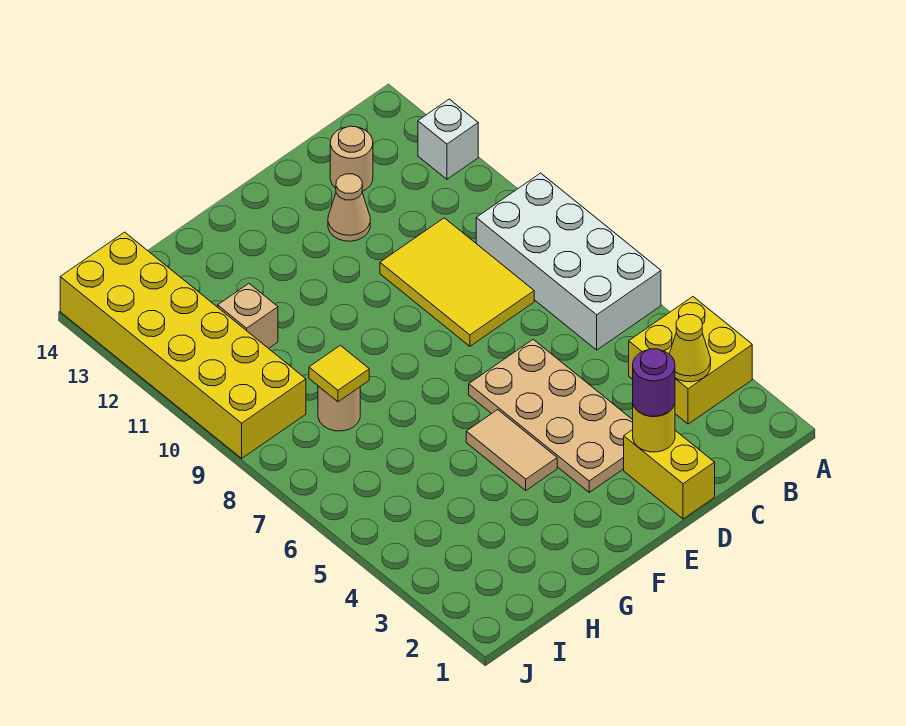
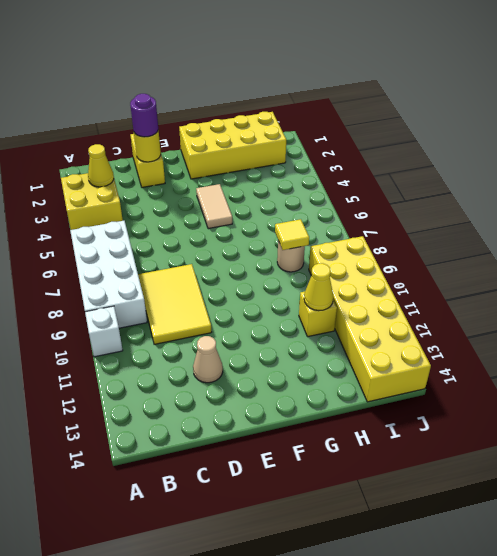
white brick A12 level 1 -> white brick A10 level 1
tan round brick C13 level 1 -> none
tan plate D3:E6 level 1 -> none
none -> yellow brick F1:I2 level 1
tan brick H11 level 1 -> yellow brick H11 level 1
none -> yellow cone H11 level 2

